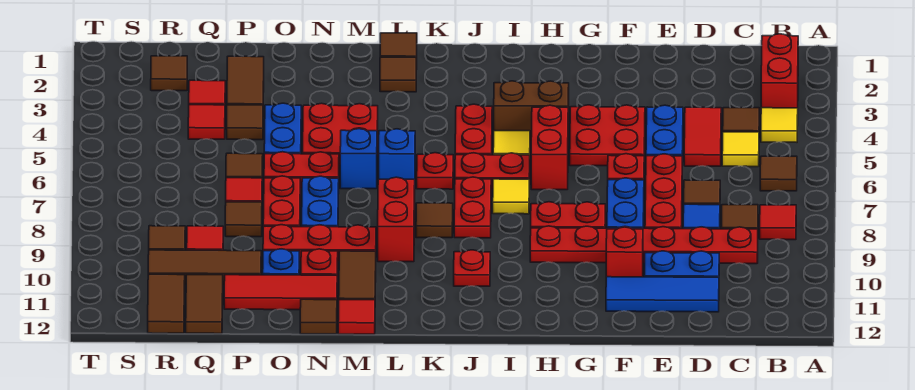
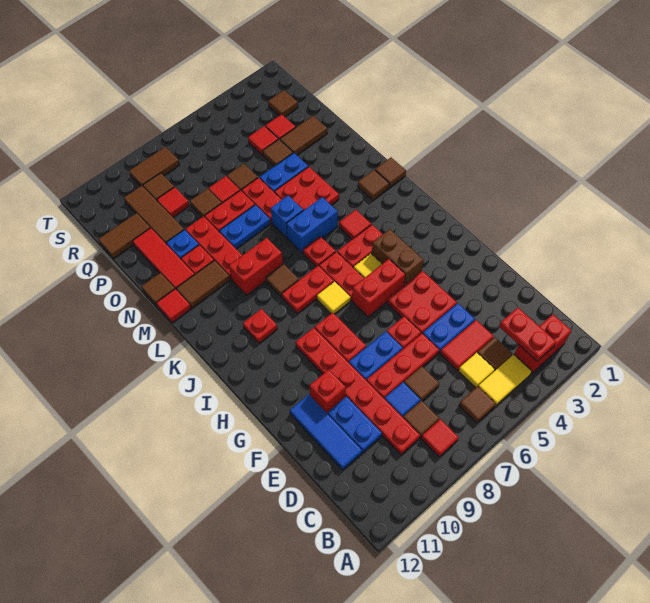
none -> red plate B3:C3 level 2
yellow tile B4 level 1 -> yellow tile B4:B5 level 1
none -> red tile K4 level 1
blue brick L6 level 1 -> blue brick L5:L6 level 1
brown tile R11:R12 level 1 -> brown tile S8:S9 level 1

